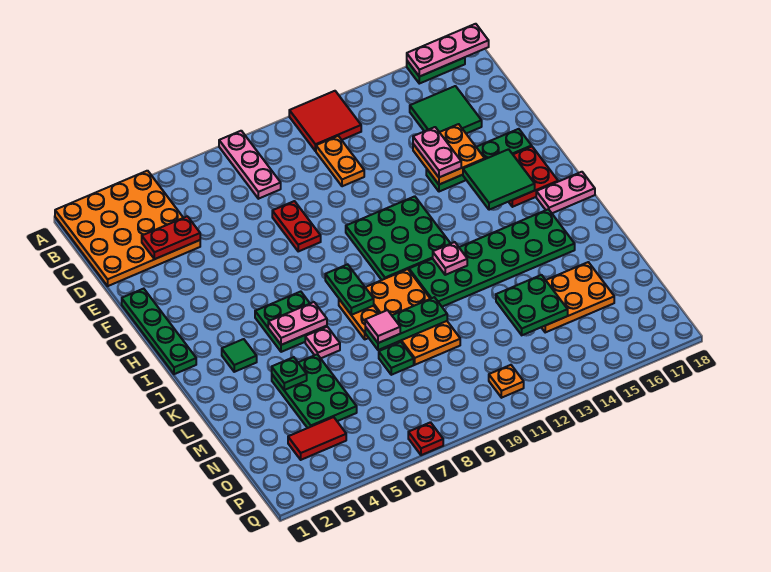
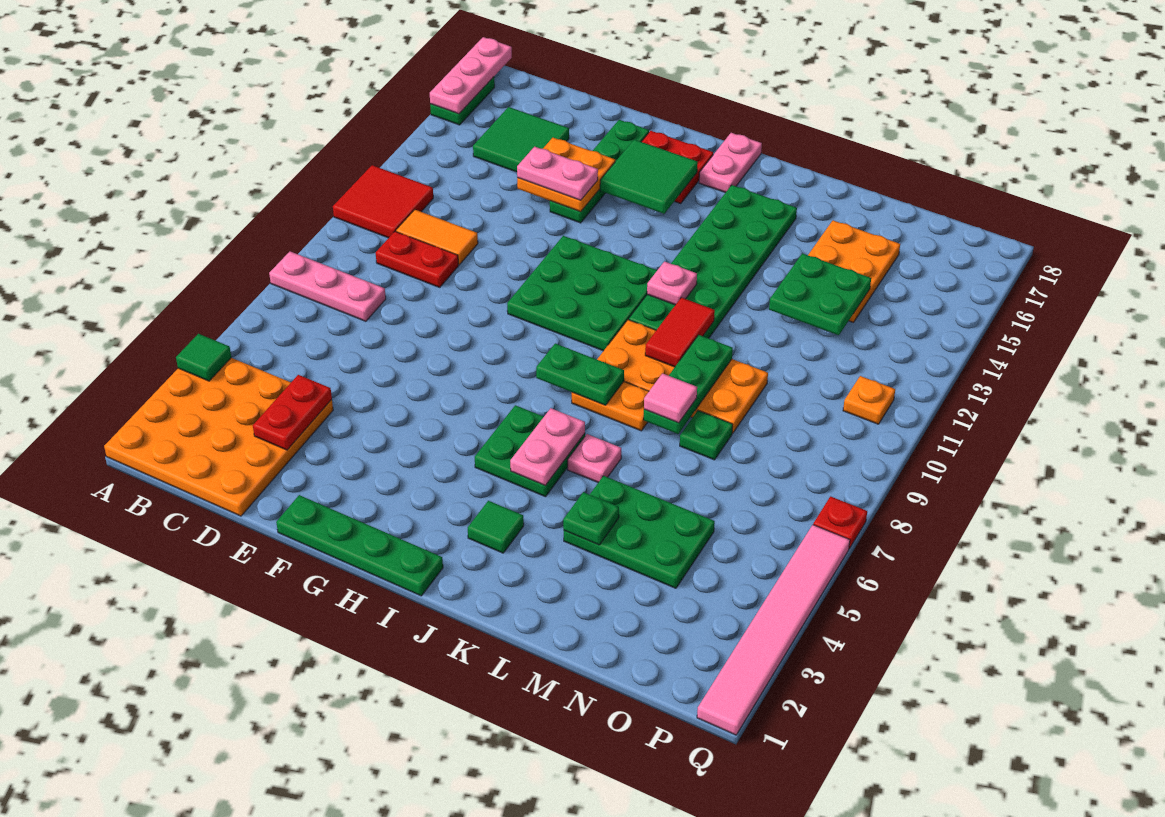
none -> green tile A4 level 2
orange plate C11:D11 level 1 -> orange tile C11:D11 level 1
red plate E8:F8 level 1 -> red plate C10:D10 level 1
red tile O3:O4 level 1 -> red tile K10:K11 level 2
none -> pink tile Q1:Q6 level 1

